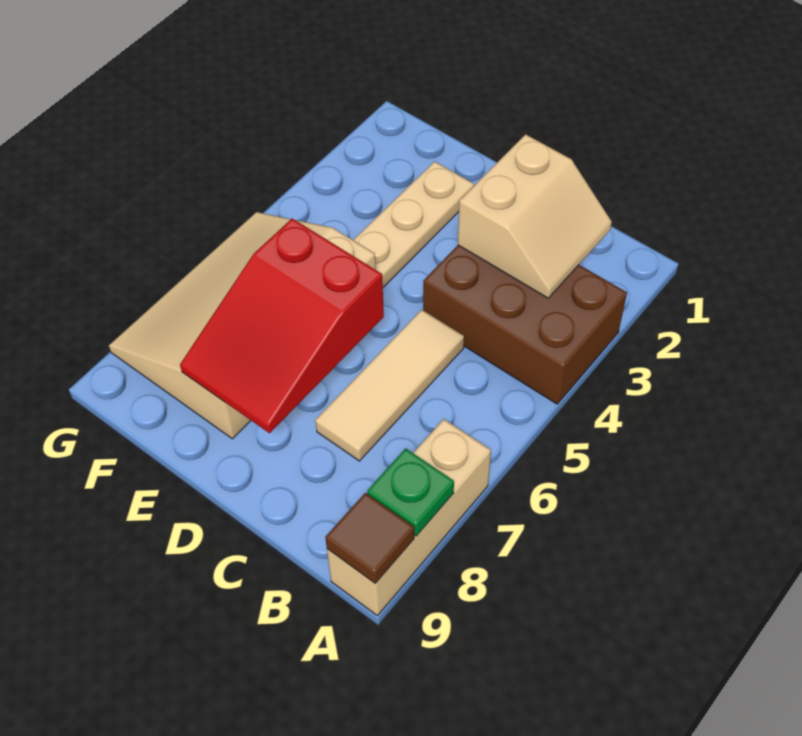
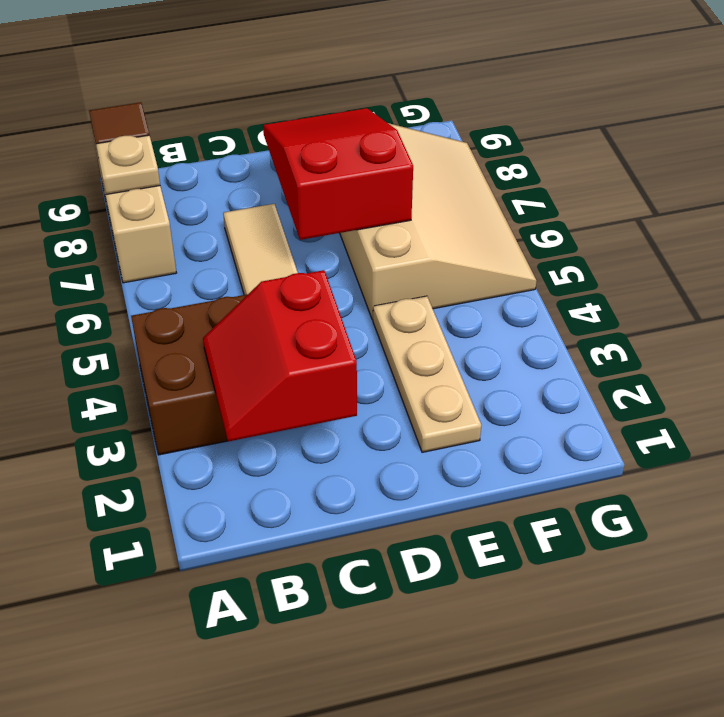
green plate A8 level 2 -> tan plate A8 level 2
tan slope B2:C3 level 2 top C -> red slope B2:C3 level 2 top C

